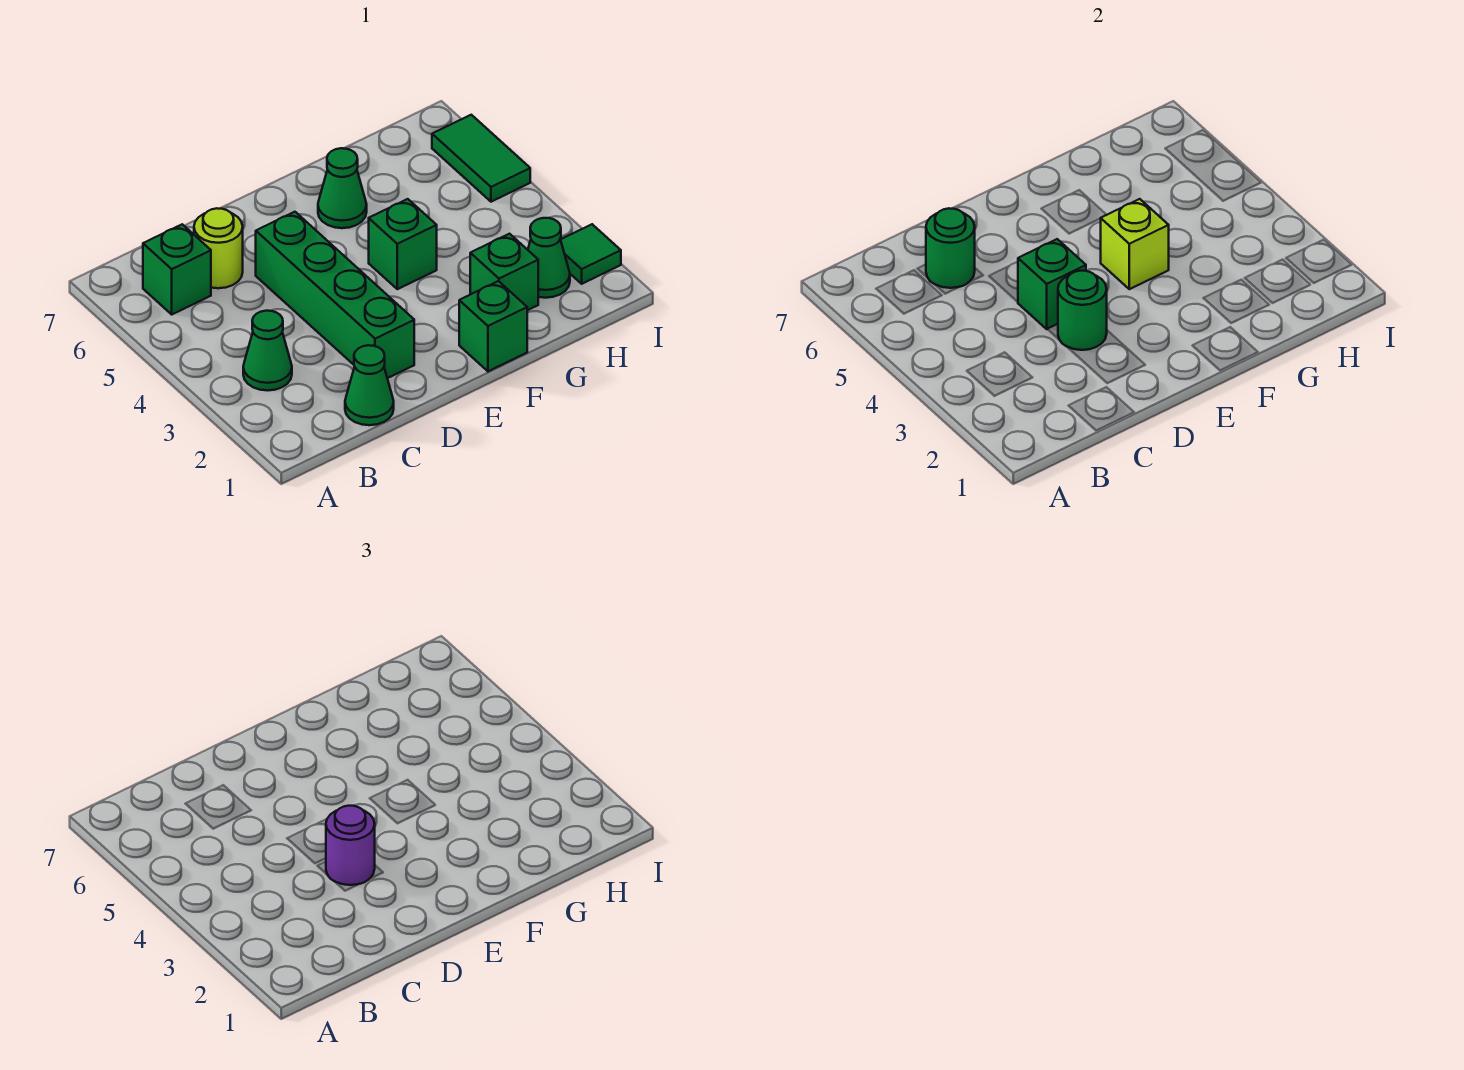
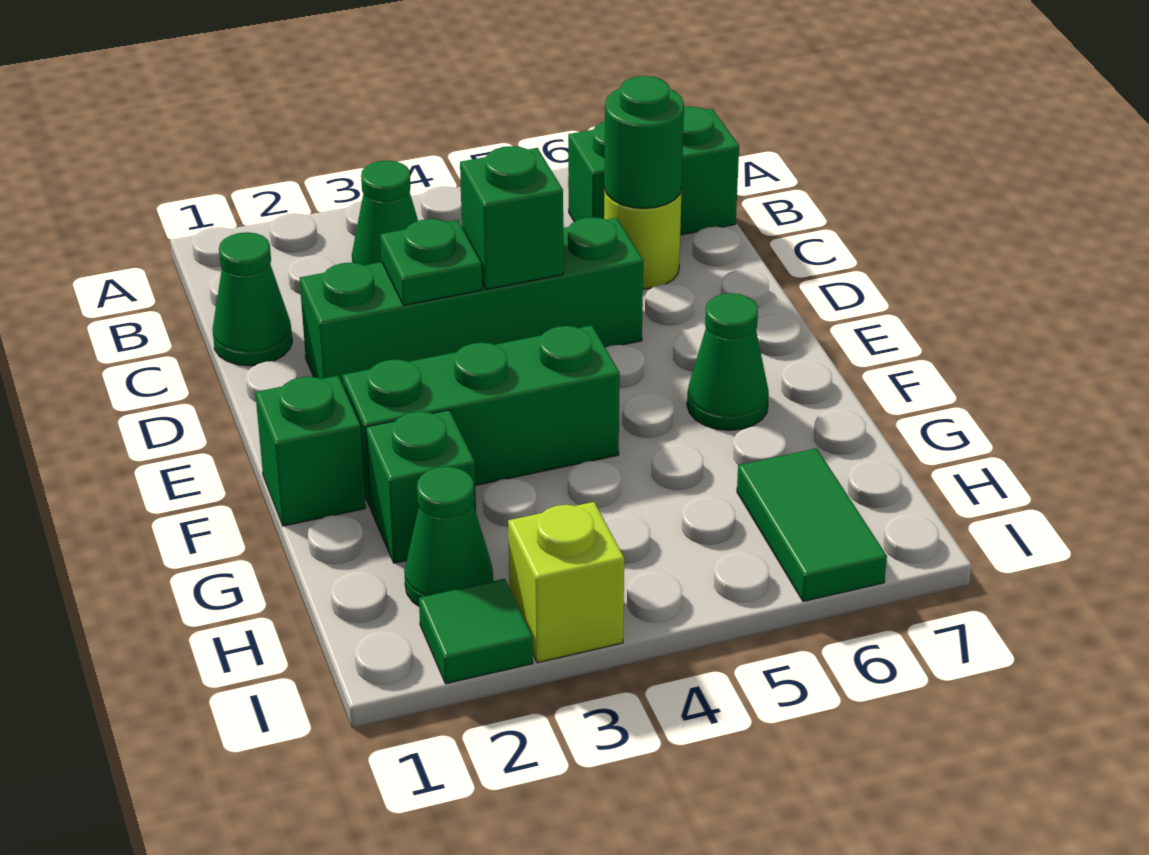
green brick B6 level 1 -> green brick B6:B7 level 1
green round brick D3 level 2 -> green plate D3 level 2
purple round brick D3 level 3 -> none
green brick F4 level 1 -> green brick F2:F4 level 1
lime brick F4 level 2 -> lime brick I3 level 1
green tile I5:I6 level 1 -> green tile H6:I6 level 1

